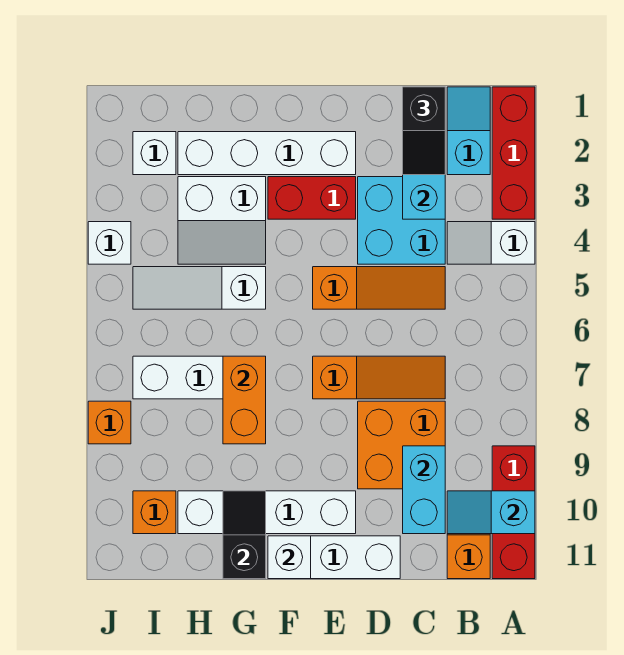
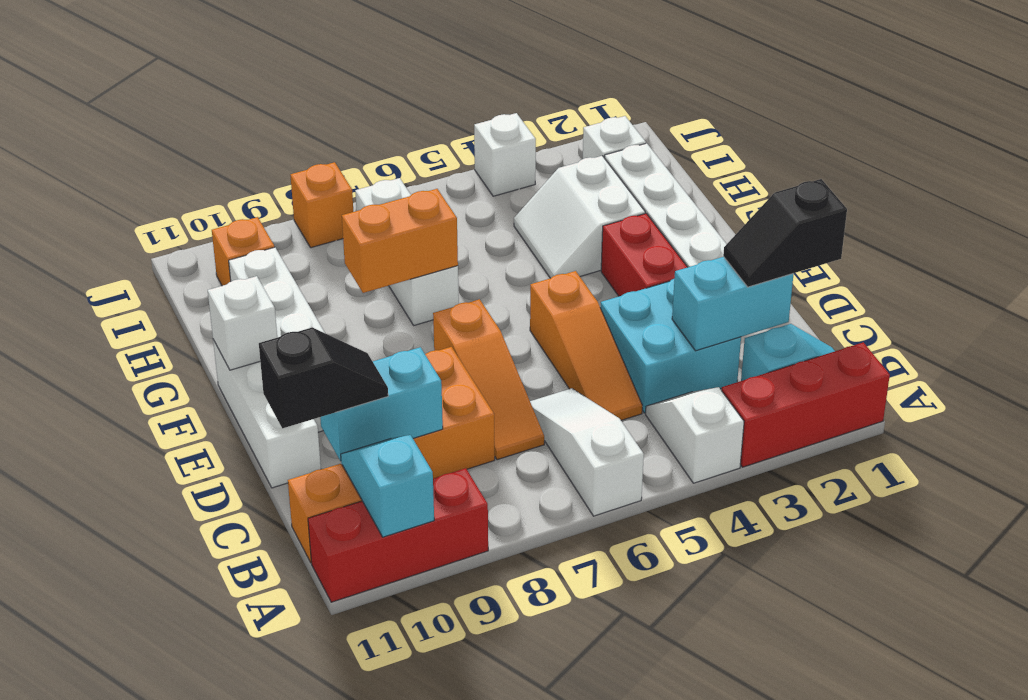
white slope G5:I5 level 1 top G -> white slope A6:C6 level 1 top A
black slope G10:G11 level 2 top 11 -> black slope C10:C11 level 3 top 11

